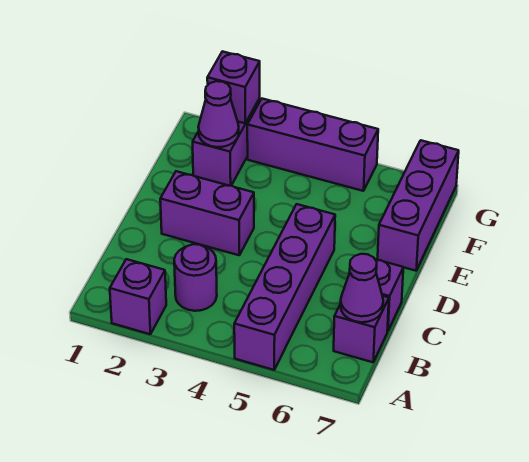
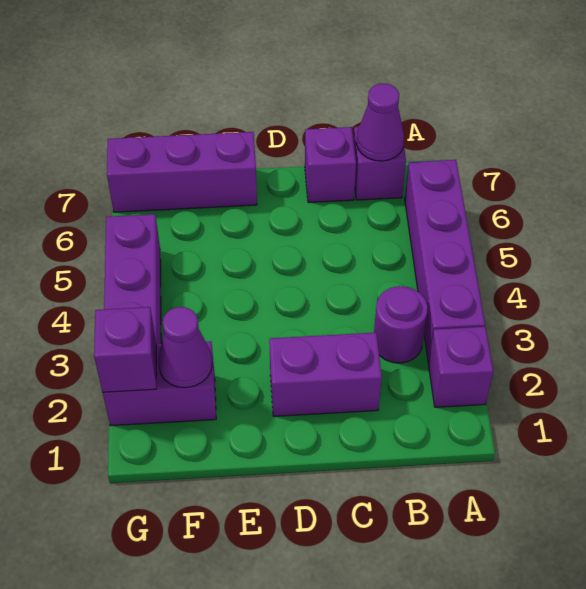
purple brick A5:D5 level 1 -> purple brick A3:A6 level 1
purple brick D2:D3 level 1 -> purple brick C2:D2 level 1

